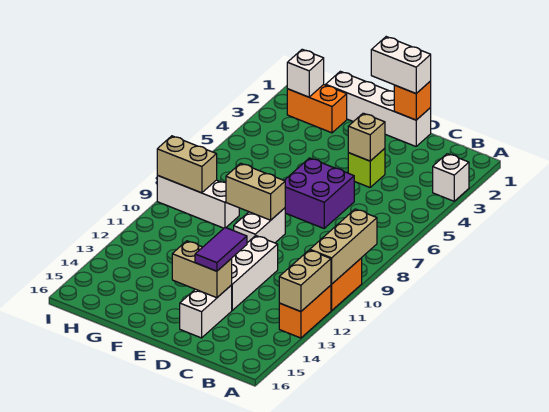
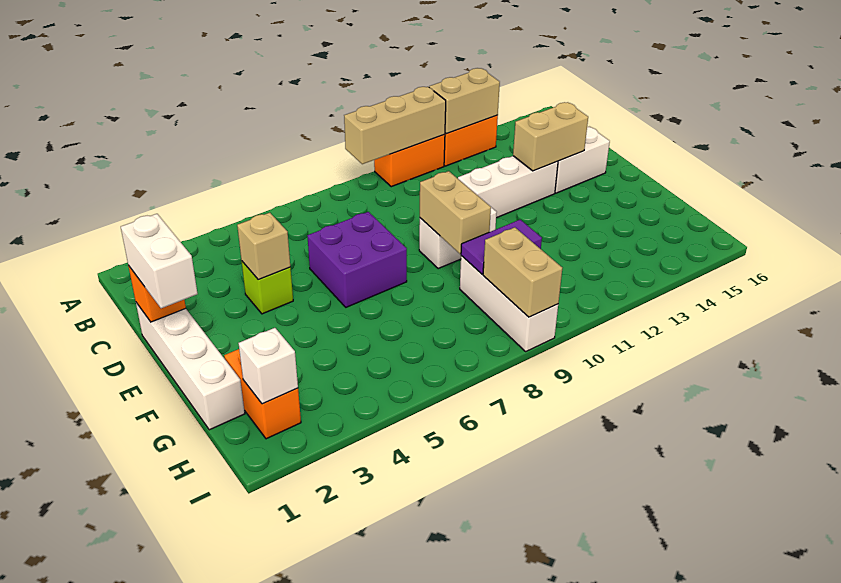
white brick A3 level 1 -> none
purple tile D13:D14 level 3 -> purple tile G9:G10 level 2
tan brick D14:E14 level 2 -> tan brick D13:D14 level 2

